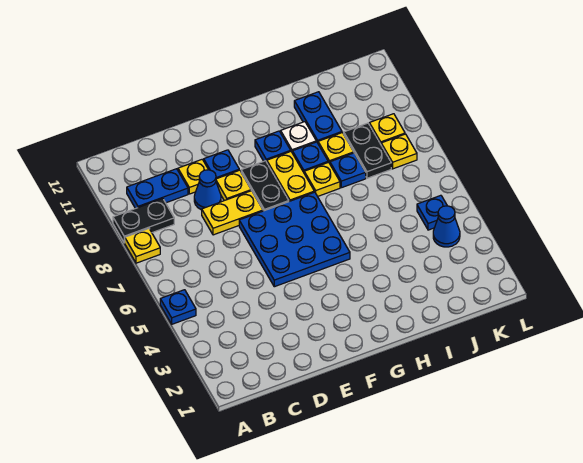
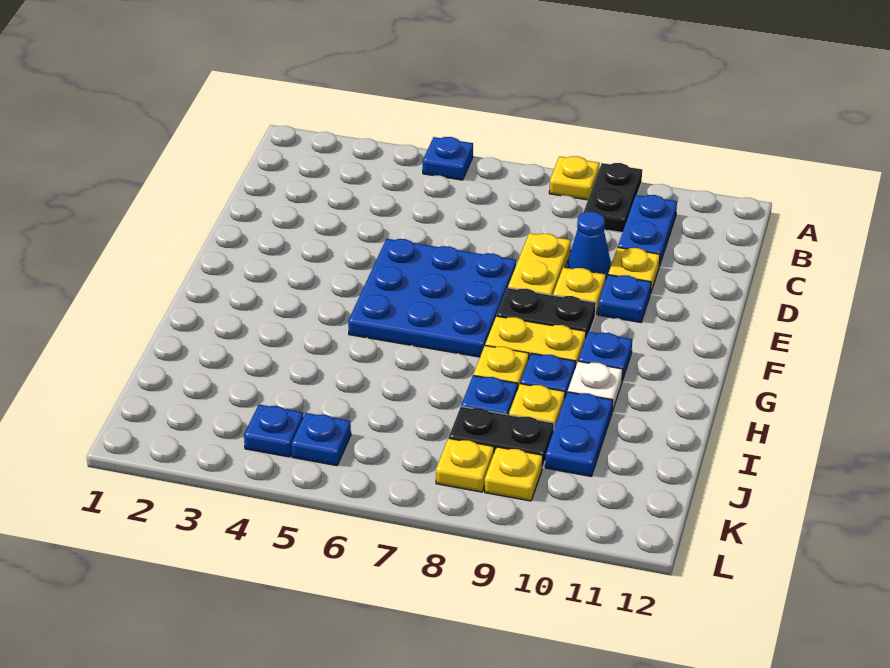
blue plate I10:I11 level 1 -> blue plate I10:J10 level 1
blue cone K4 level 1 -> blue plate K4 level 1

